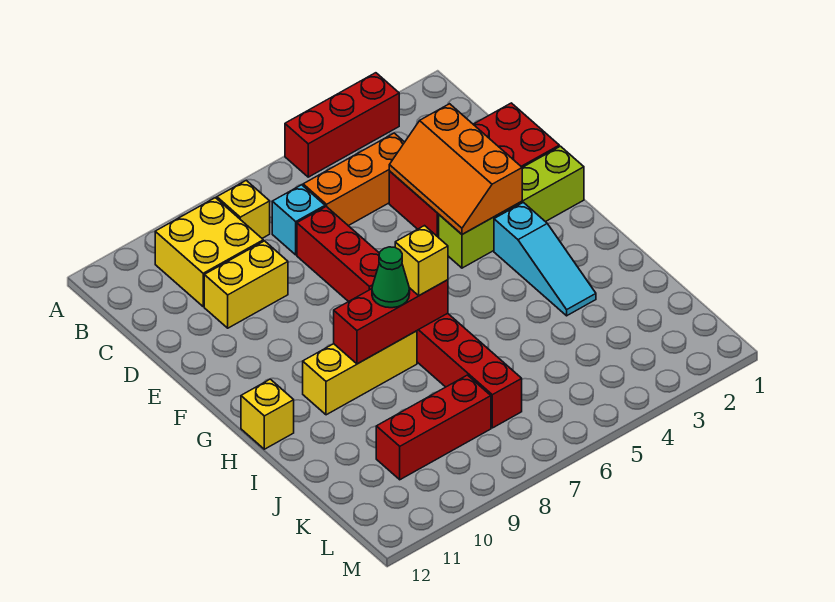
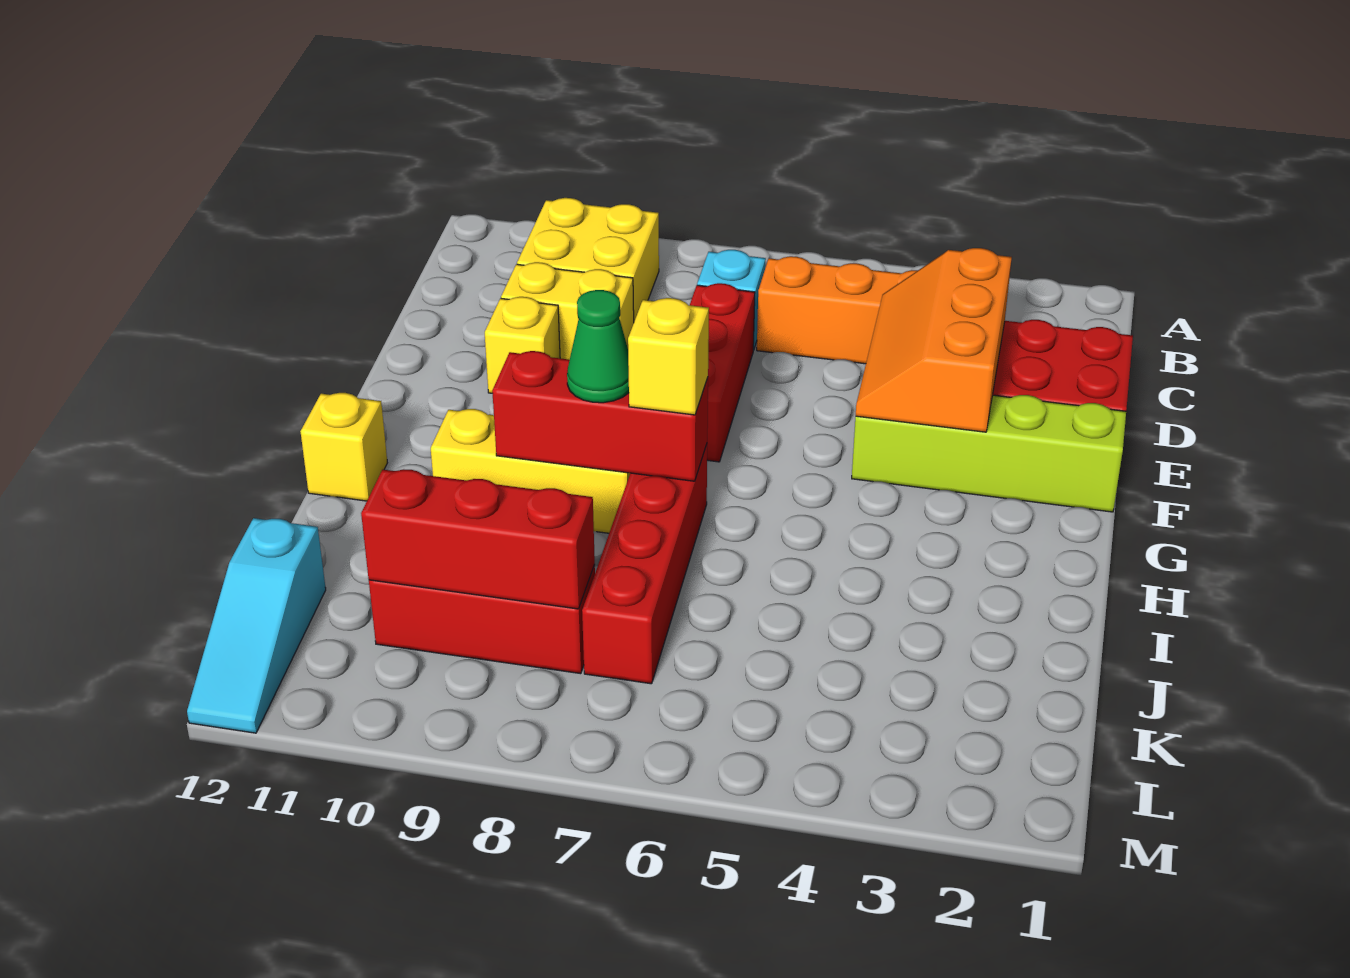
red brick A3:A5 level 1 -> red brick K8:K10 level 2
yellow brick B8 level 1 -> yellow brick E10 level 1
cyan slope G3:I3 level 1 top G -> cyan slope K12:M12 level 1 top K

